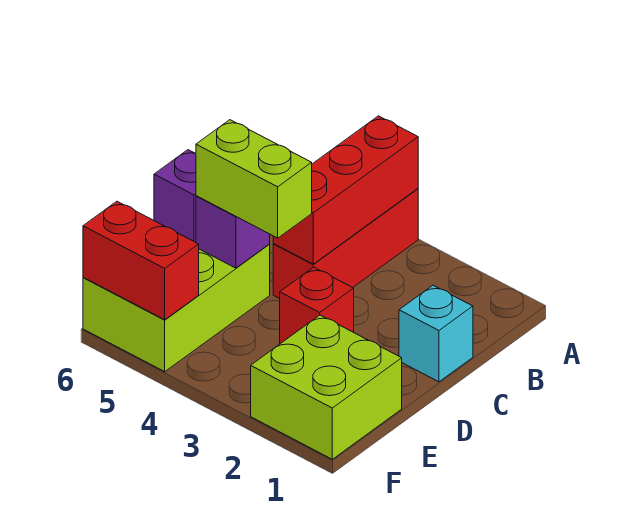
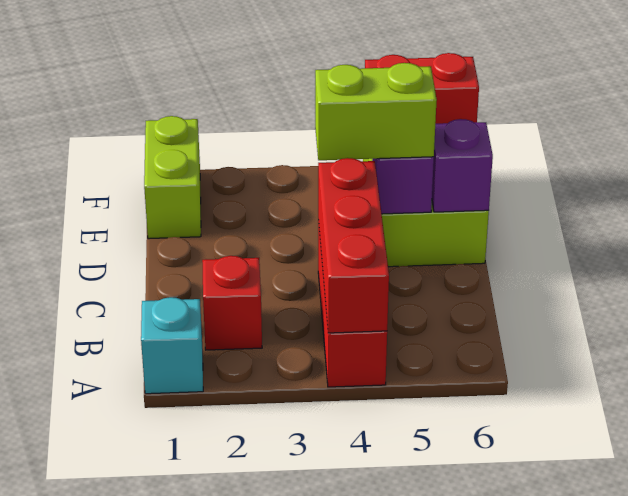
cyan brick C1 level 1 -> cyan brick A1 level 1
red brick D3 level 1 -> red brick B2 level 1
lime brick E1:F2 level 1 -> lime brick E1:F1 level 1

